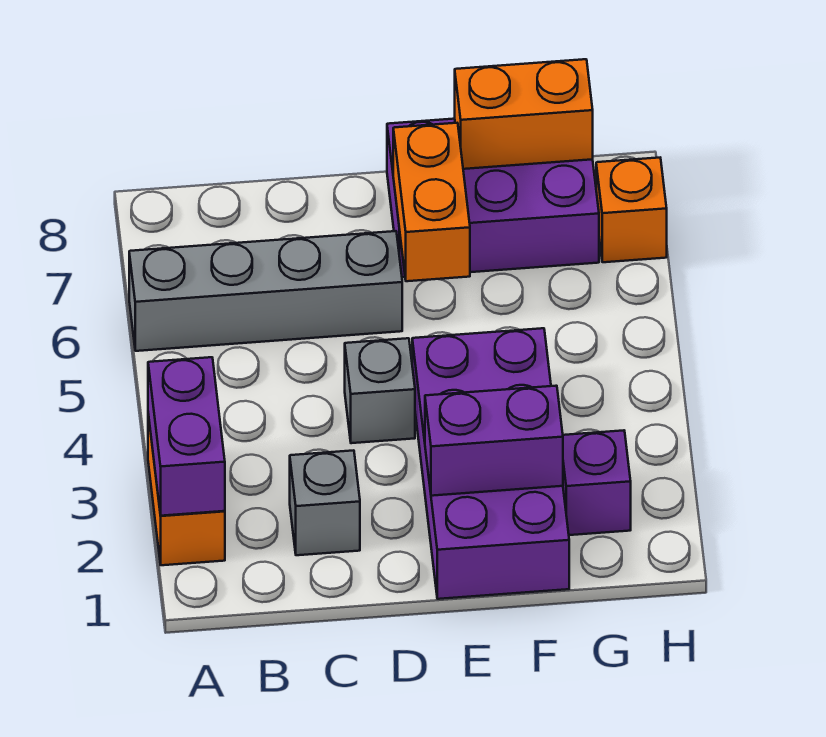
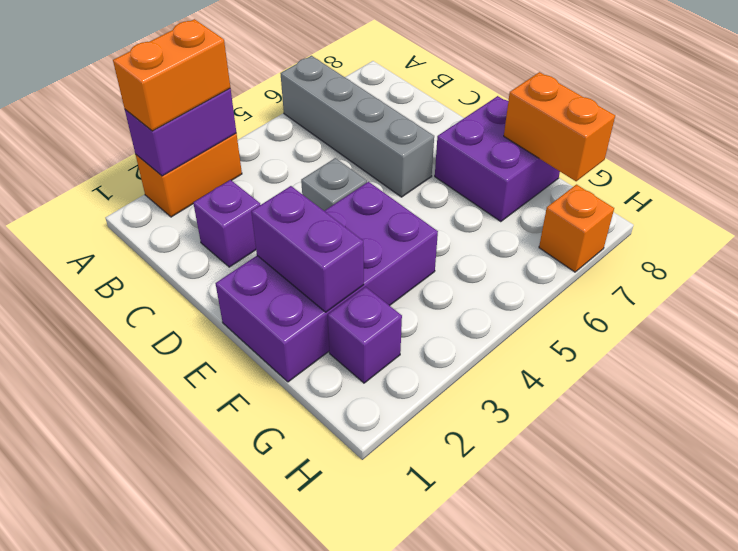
grey brick C2 level 1 -> purple brick C2 level 1
orange brick E6:E7 level 2 -> orange brick A2:A3 level 3
purple brick E7:G8 level 1 -> purple brick E7:F8 level 1

